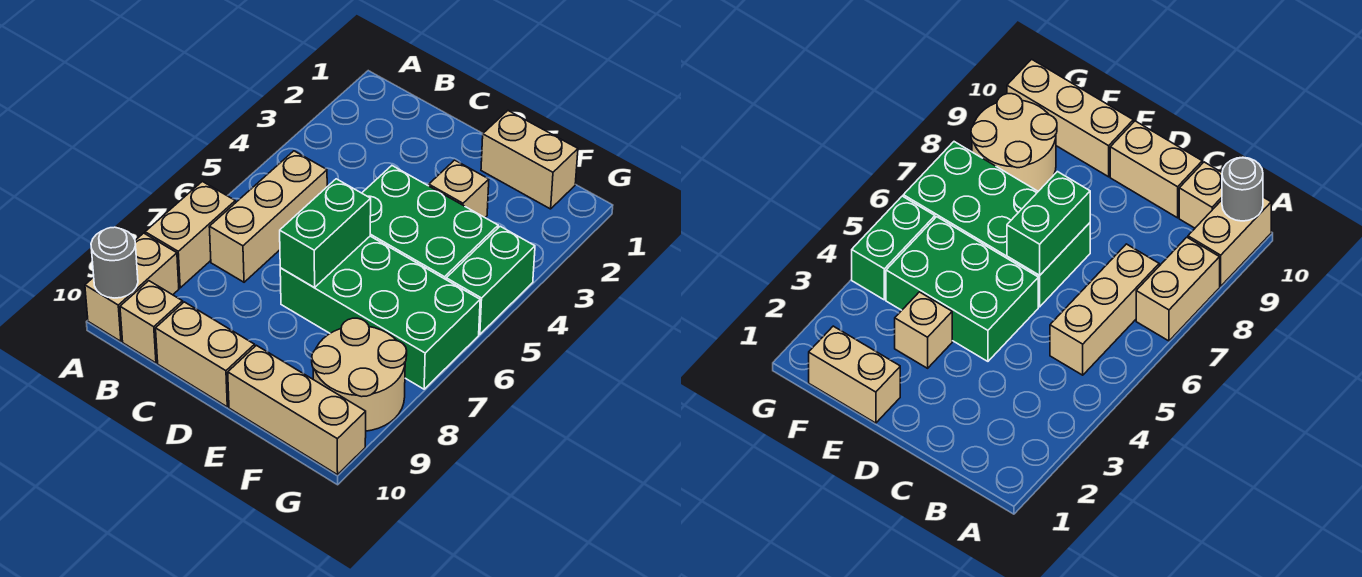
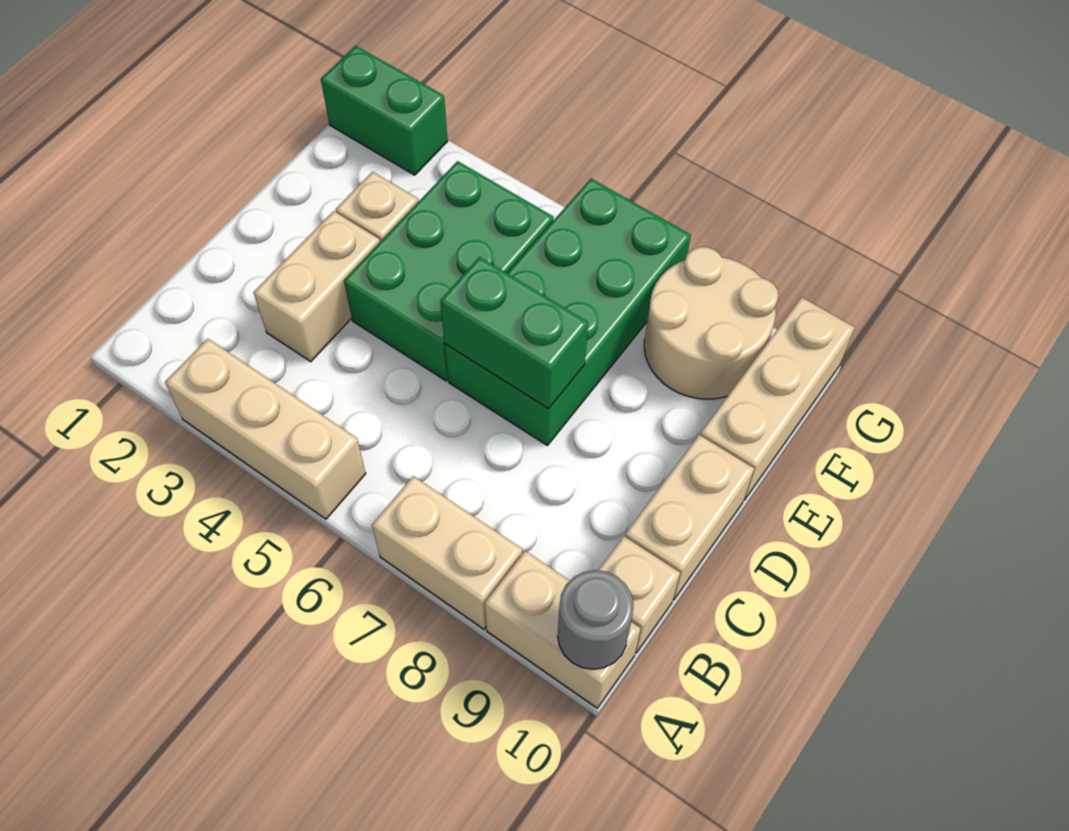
tan brick B5:B7 level 1 -> tan brick A3:A5 level 1
tan brick E1:F1 level 1 -> tan brick C3:D3 level 1
green brick G4:G5 level 1 -> green brick G1:G2 level 1

